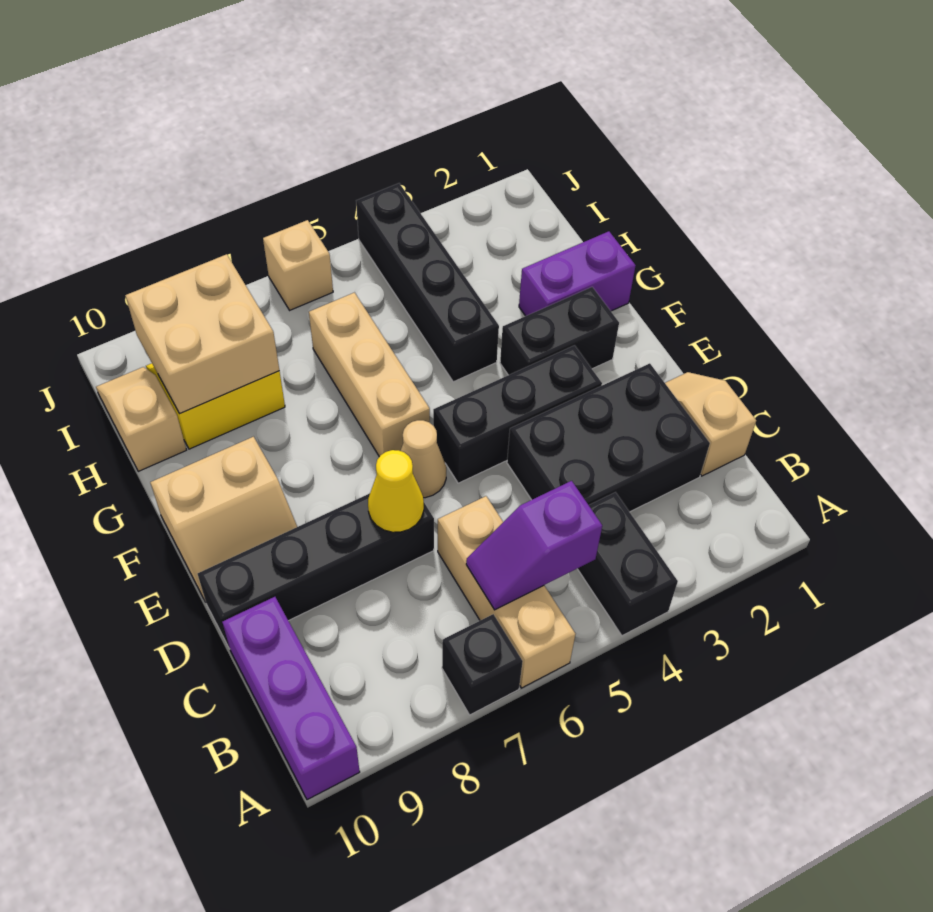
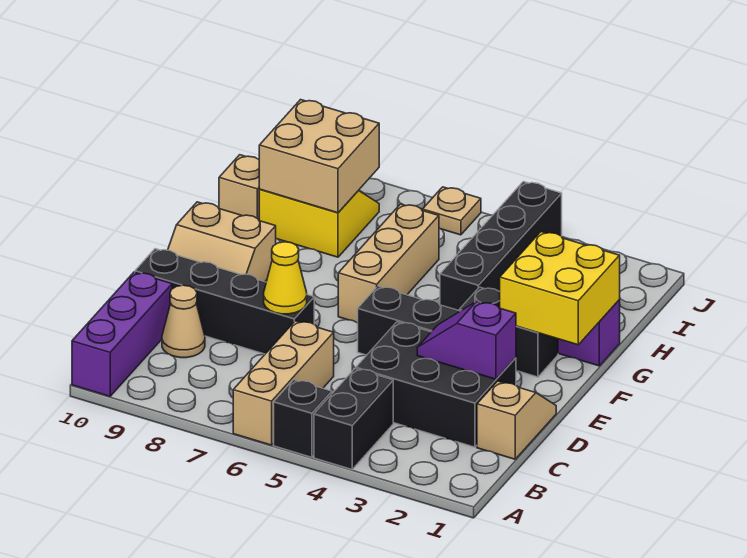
black brick A7 level 1 -> black brick A5 level 1
purple slope B5:B6 level 2 top 5 -> purple slope D2:D3 level 2 top 2
tan cone E6 level 1 -> tan cone C9 level 1
none -> yellow brick F1:G2 level 2
tan brick J6 level 1 -> tan plate J6 level 1

